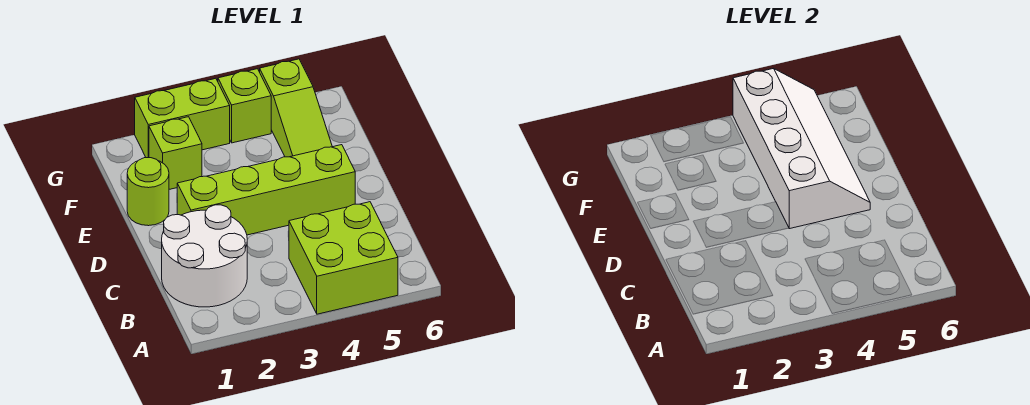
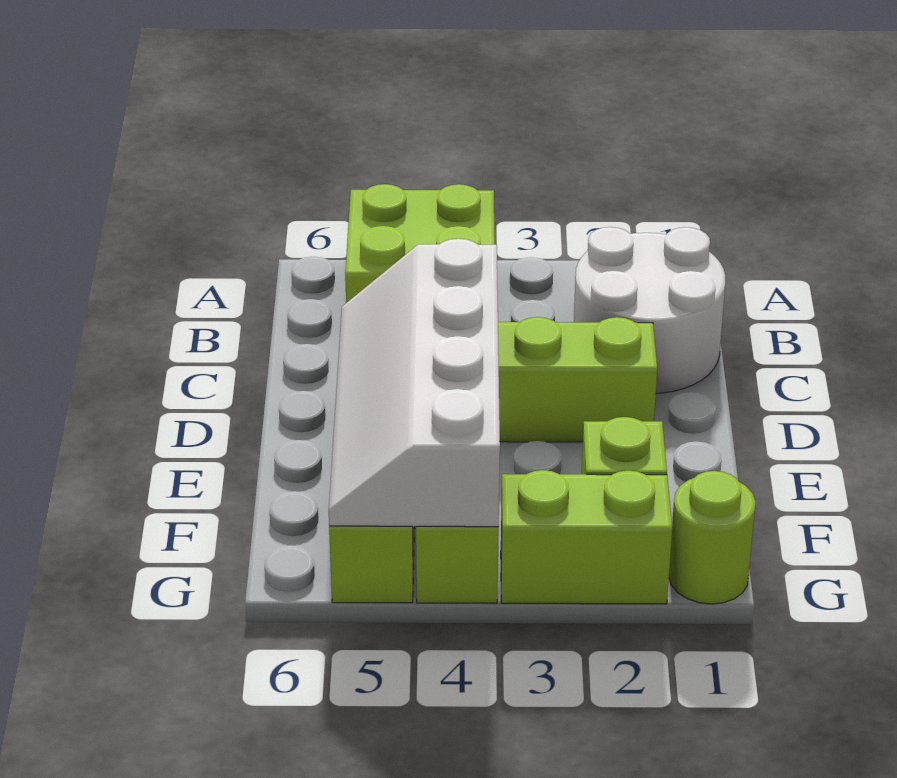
lime round brick E1 level 1 -> lime round brick G1 level 1

